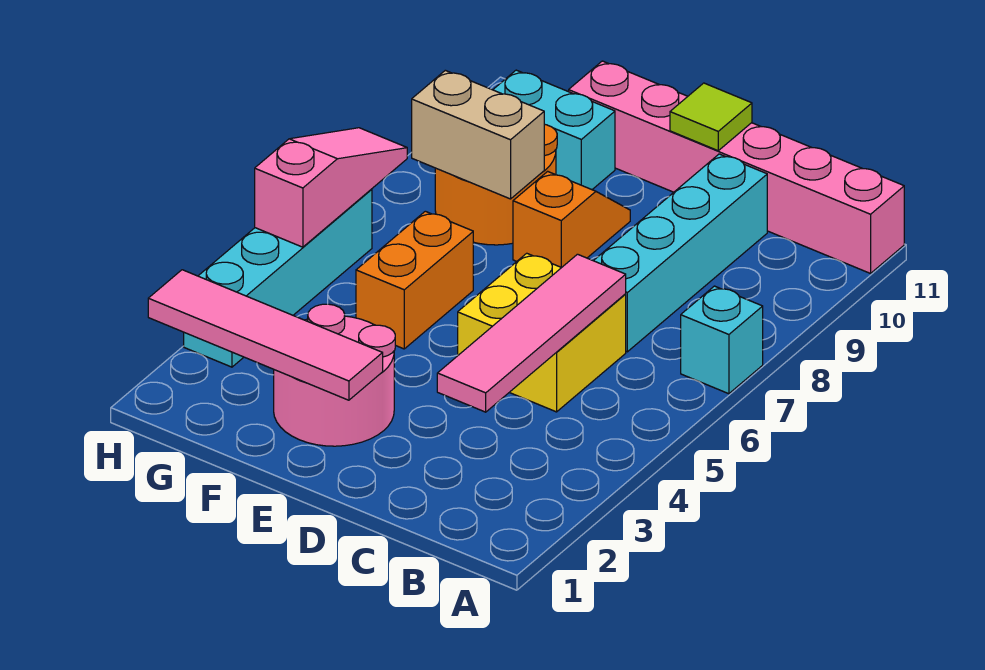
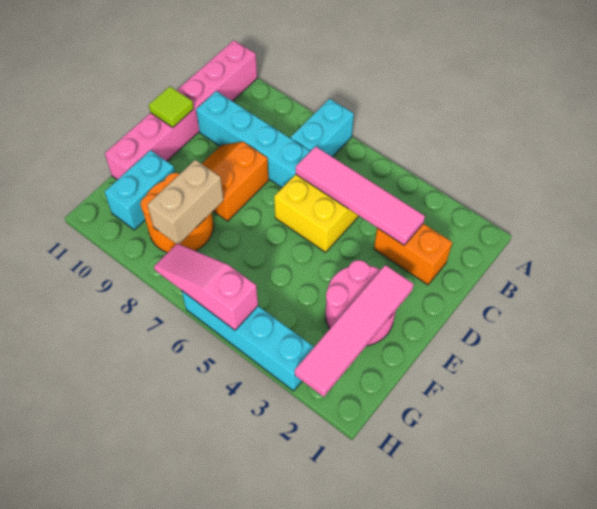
cyan brick A7 level 1 -> cyan brick A7:B7 level 1
orange slope E8:E9 level 1 top 8 -> orange slope D8:E9 level 1 top 8
orange brick F5:F6 level 1 -> orange brick C2:C3 level 1

